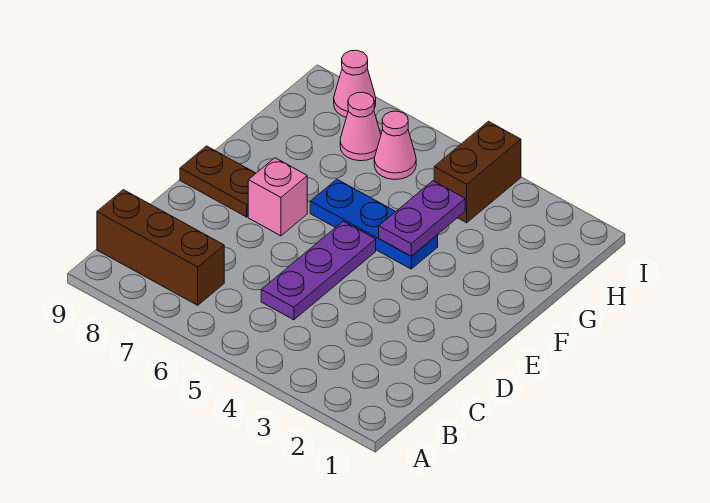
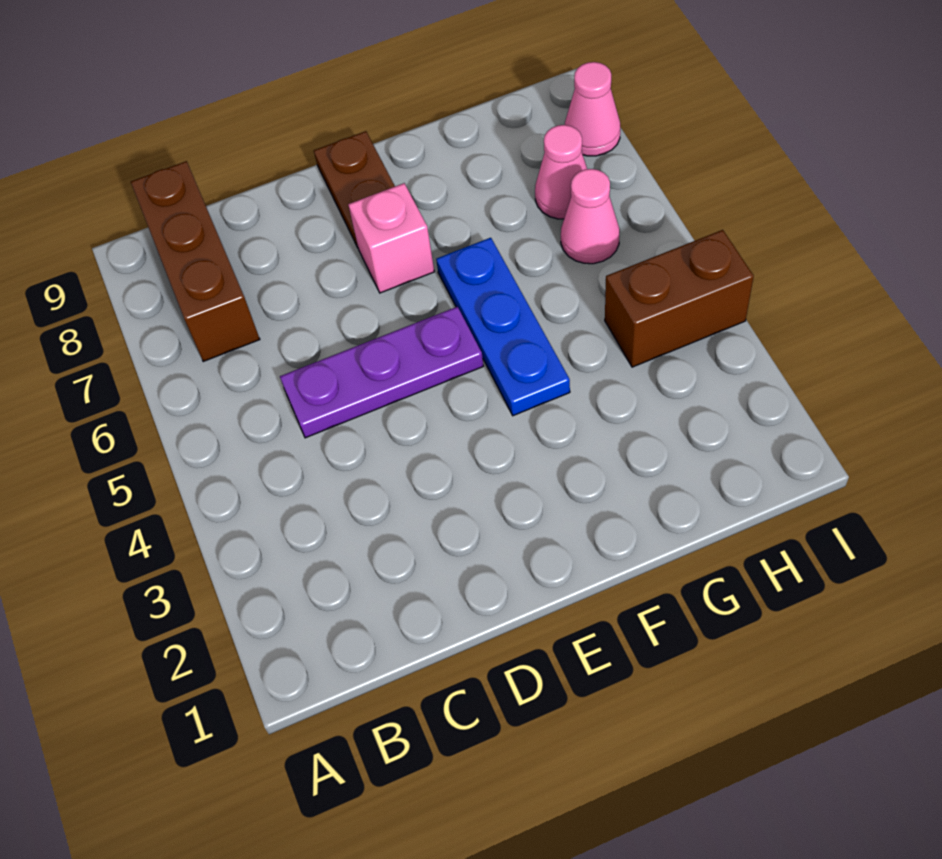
purple plate F4:G4 level 2 -> none

